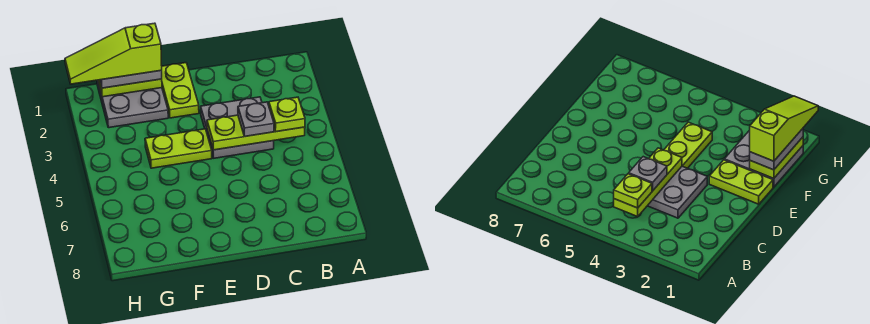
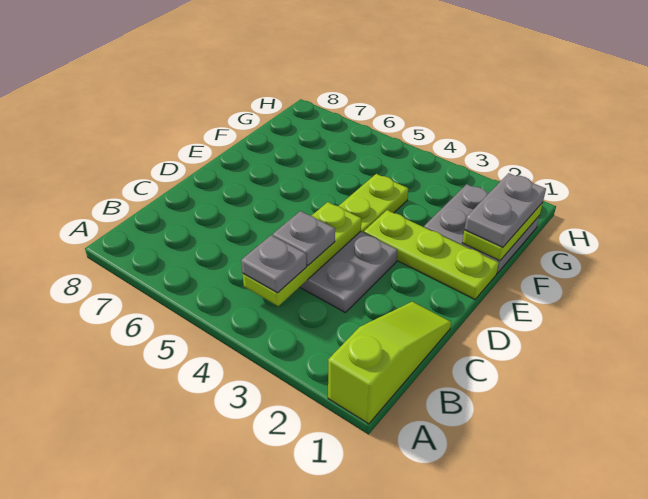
lime plate B4 level 3 -> grey plate B4 level 3
lime plate E1:E2 level 1 -> lime plate E1:E3 level 1
lime slope F1:H1 level 4 top F -> lime slope A1:C1 level 1 top A

